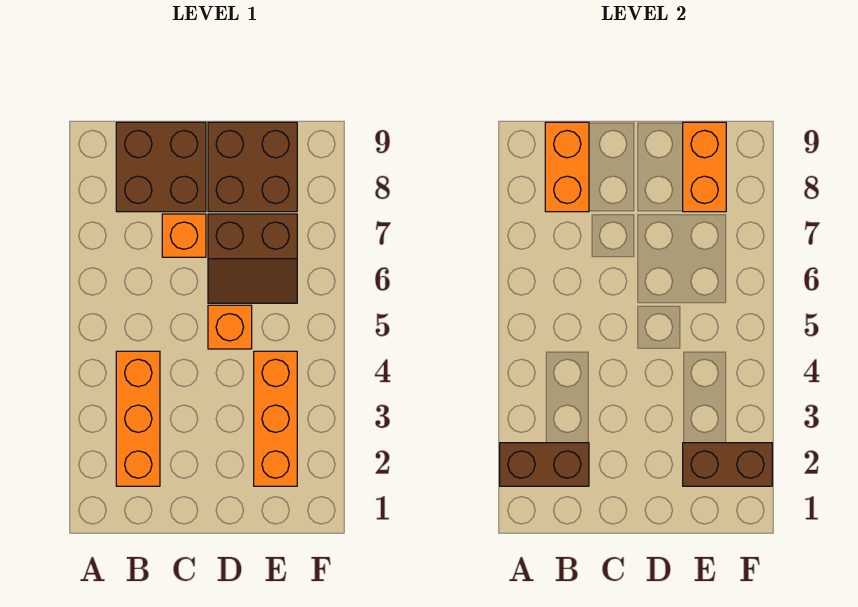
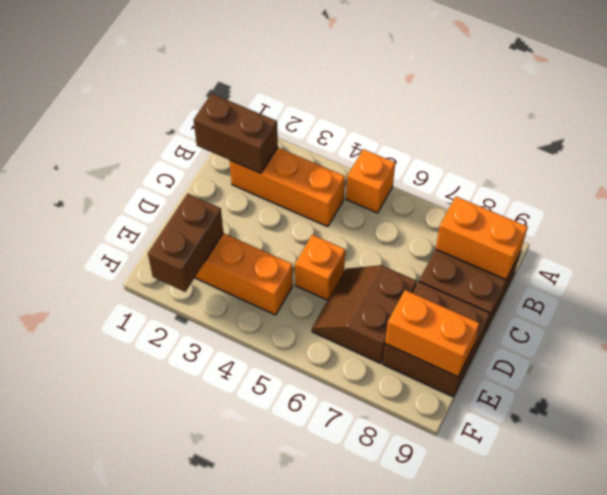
brown brick A2:B2 level 2 -> brown brick B1:B2 level 2
orange brick C7 level 1 -> orange brick A5 level 1

